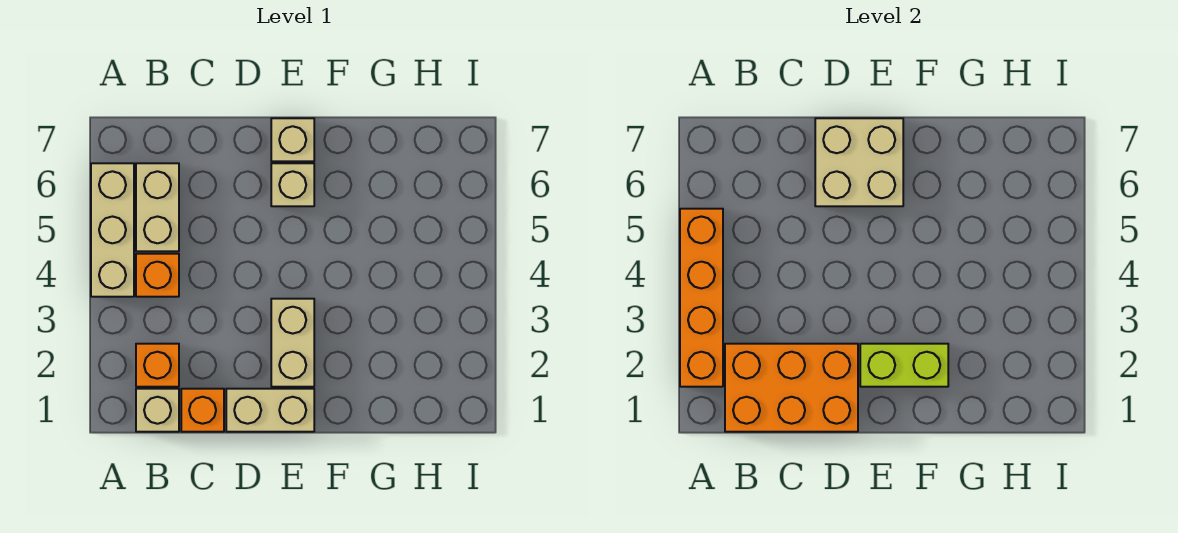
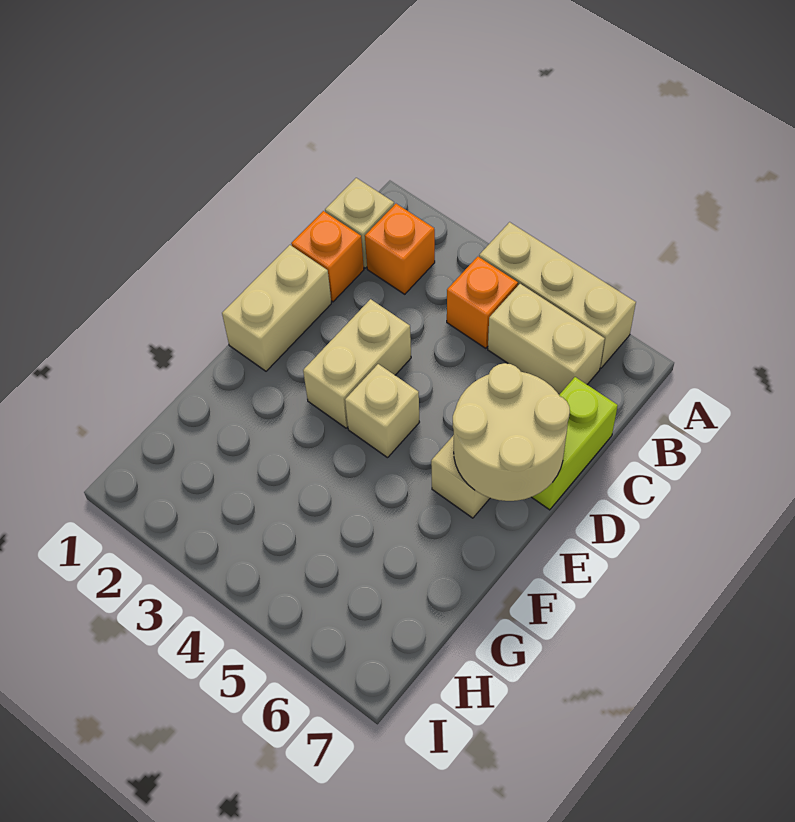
orange brick A2:A5 level 2 -> none
orange brick B1:D2 level 2 -> none
tan brick D6:E7 level 2 -> tan round brick D6:E7 level 2
tan brick E2:E3 level 1 -> tan brick D3:E3 level 1
lime brick E2:F2 level 2 -> lime brick C7:D7 level 1
tan brick E7 level 1 -> tan brick E4 level 1

